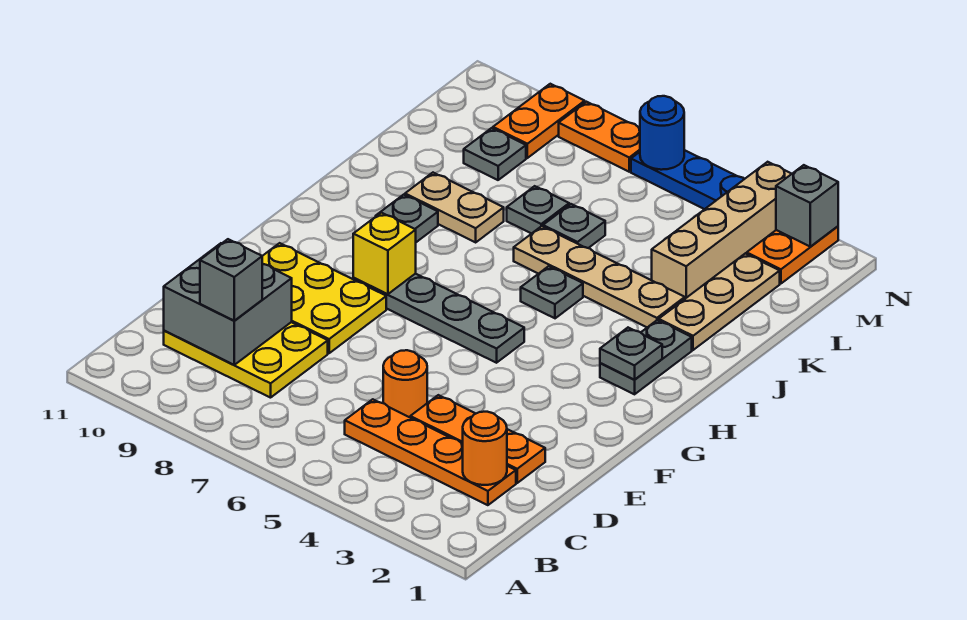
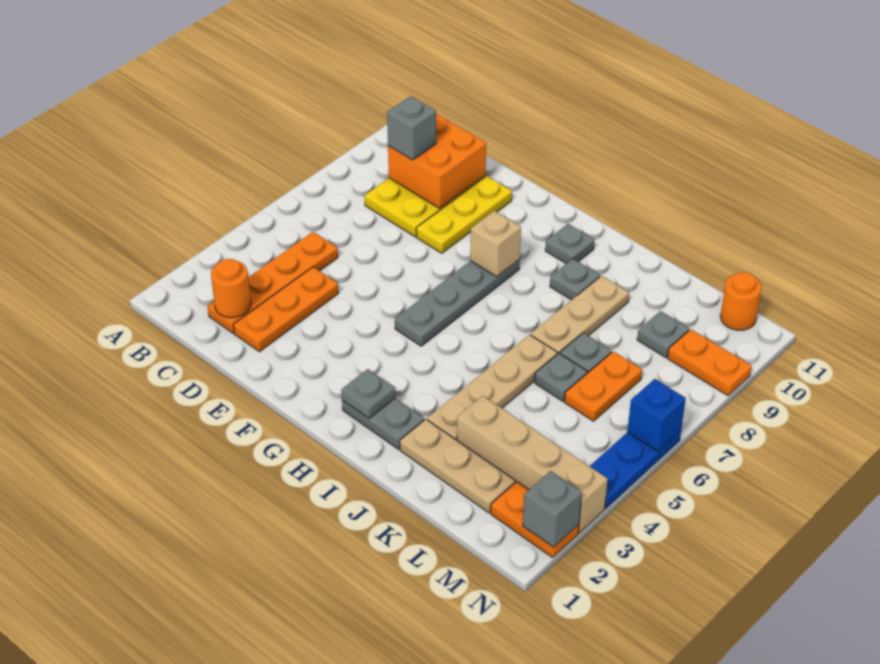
grey brick C9:D10 level 2 -> orange brick C9:D10 level 2
orange round brick D5 level 1 -> orange round brick M11 level 1
yellow plate E8:F10 level 1 -> yellow plate E8:E10 level 1
yellow brick G8 level 2 -> tan brick G8 level 2
grey plate I5 level 1 -> grey plate H10 level 1
tan plate J8:J9 level 1 -> tan plate J7:J9 level 1
blue round brick N6 level 2 -> blue brick N6 level 2
orange plate N7:N8 level 1 -> orange plate L6:L7 level 1

